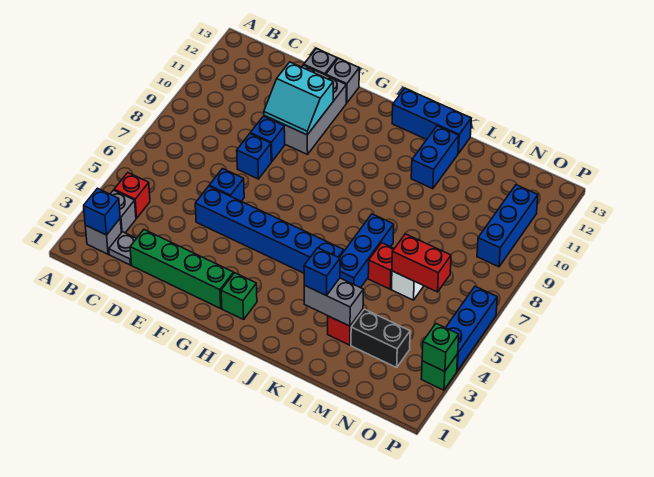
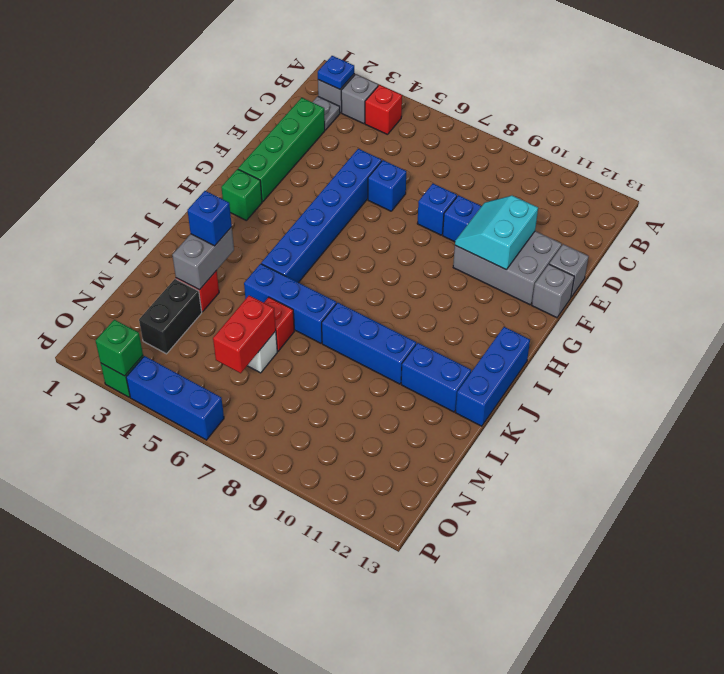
blue brick B2 level 2 -> blue plate B2 level 2
blue brick O9:O11 level 1 -> blue brick K8:K10 level 1

